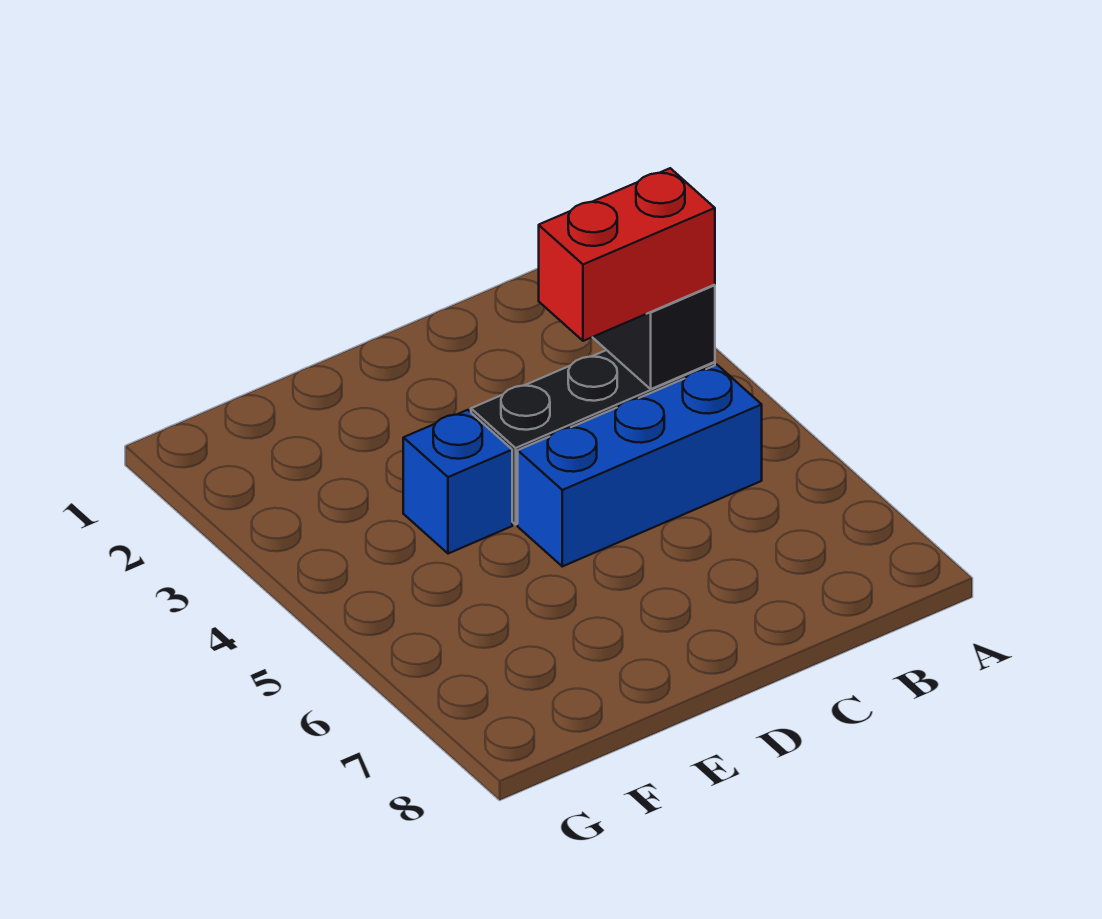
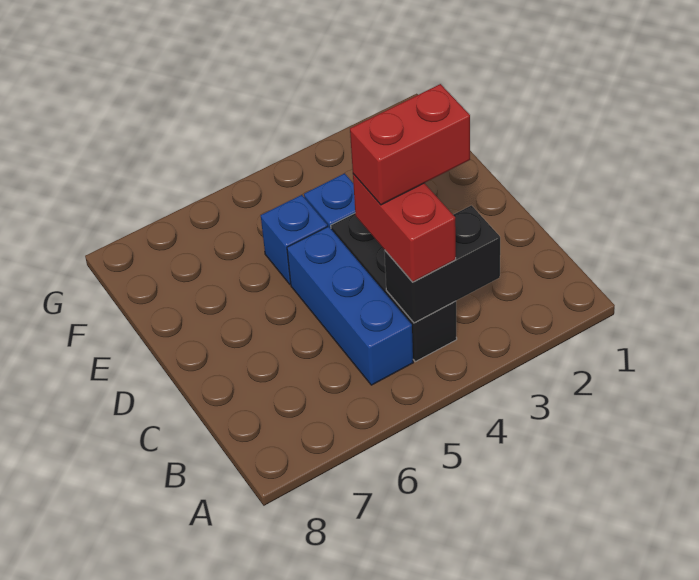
none -> red brick C3:C4 level 4
none -> blue brick E5 level 1

